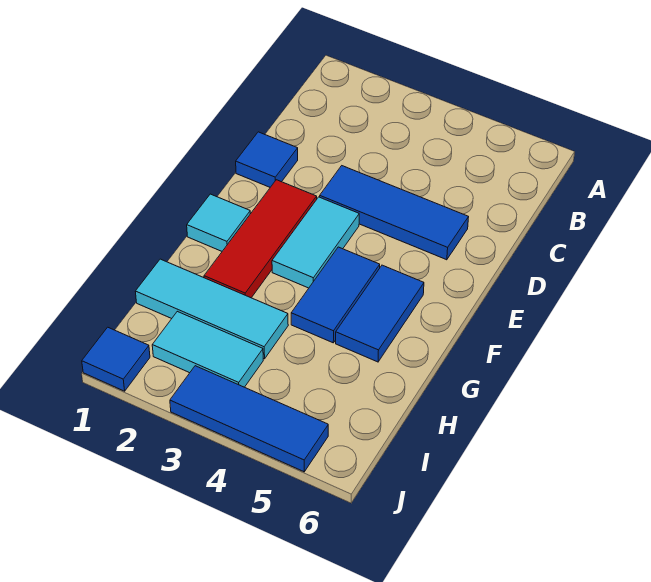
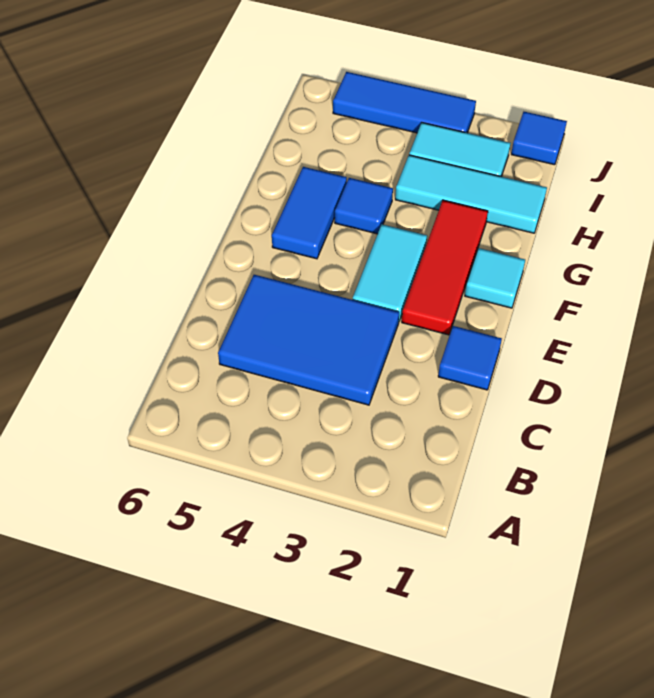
blue tile D3:D5 level 1 -> blue tile C3:D5 level 1
blue tile F4:G4 level 1 -> blue tile G4 level 1

